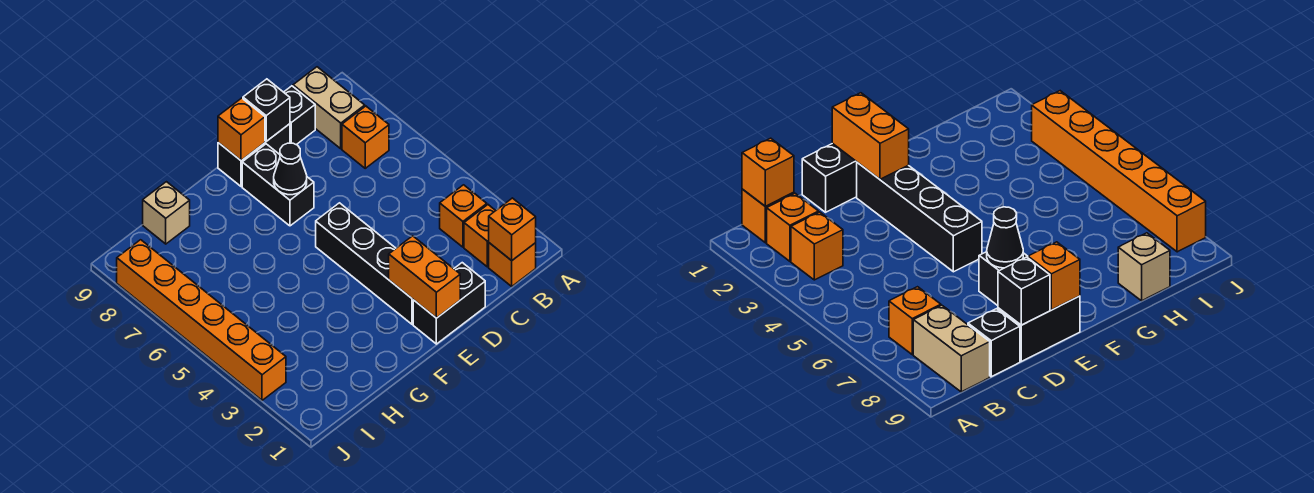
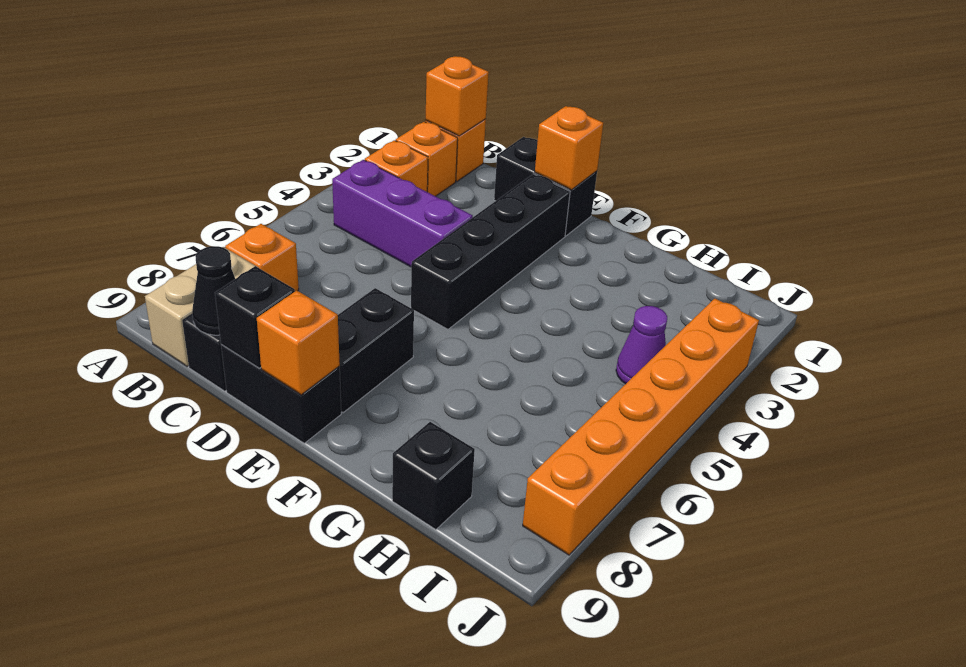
none -> purple brick B4:D4 level 1
orange brick E1:E2 level 2 -> orange brick E1 level 2
black cone E7 level 2 -> black cone C9 level 2
tan brick H9 level 1 -> black brick H9 level 1
none -> purple cone I4 level 1

